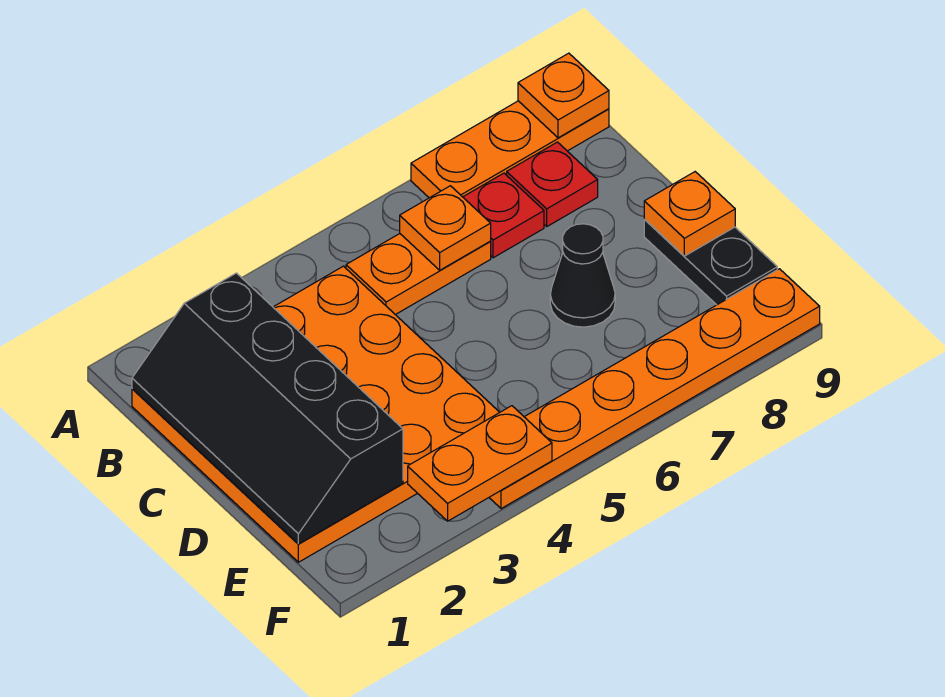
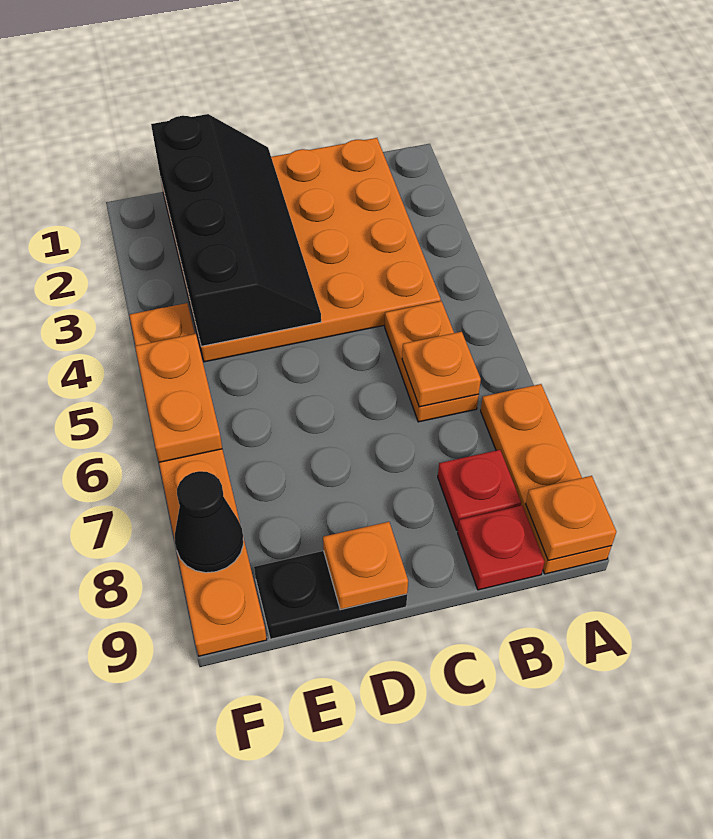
black slope B1:E2 level 2 top 2 -> black slope D1:E4 level 2 top E
red plate B7 level 1 -> red plate B9 level 1
black cone D7 level 1 -> black cone F8 level 2
orange plate F3:F4 level 2 -> orange plate F5:F6 level 2

